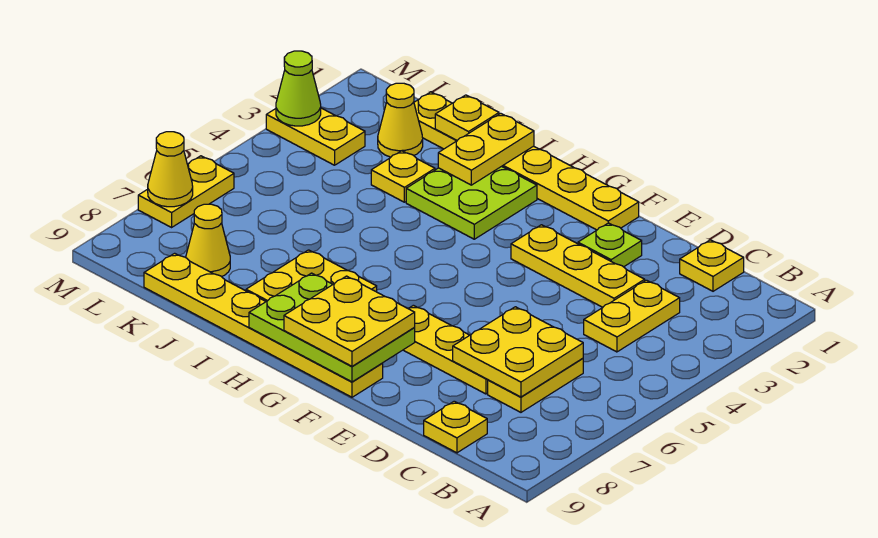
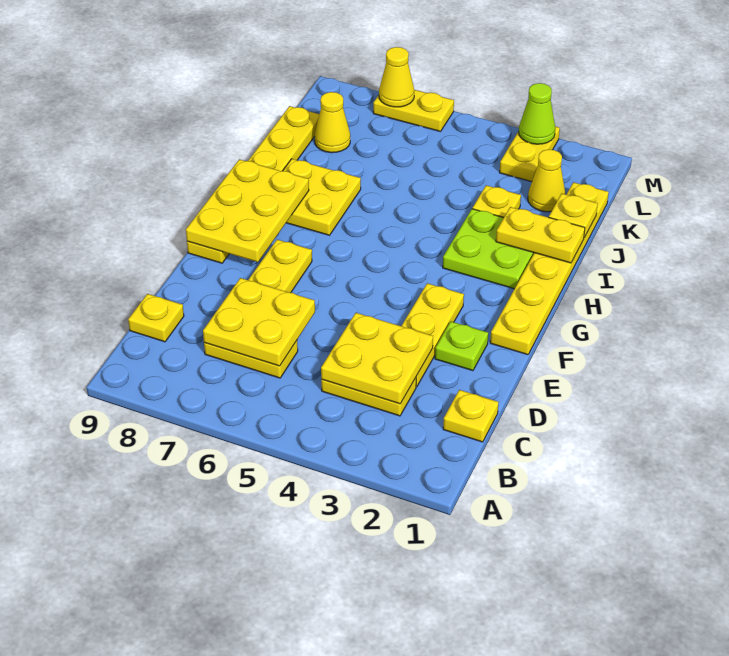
lime plate F8:H9 level 2 -> yellow plate F8:H9 level 2
yellow plate F8:G9 level 3 -> yellow plate C3:D4 level 2

